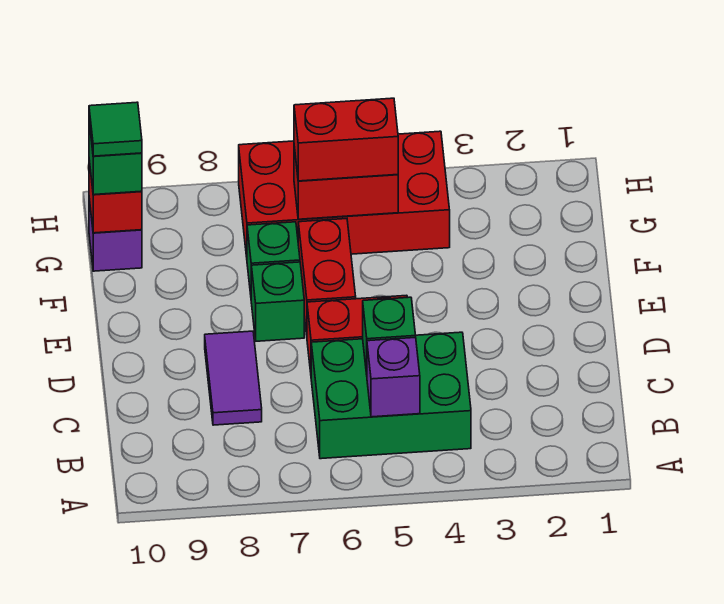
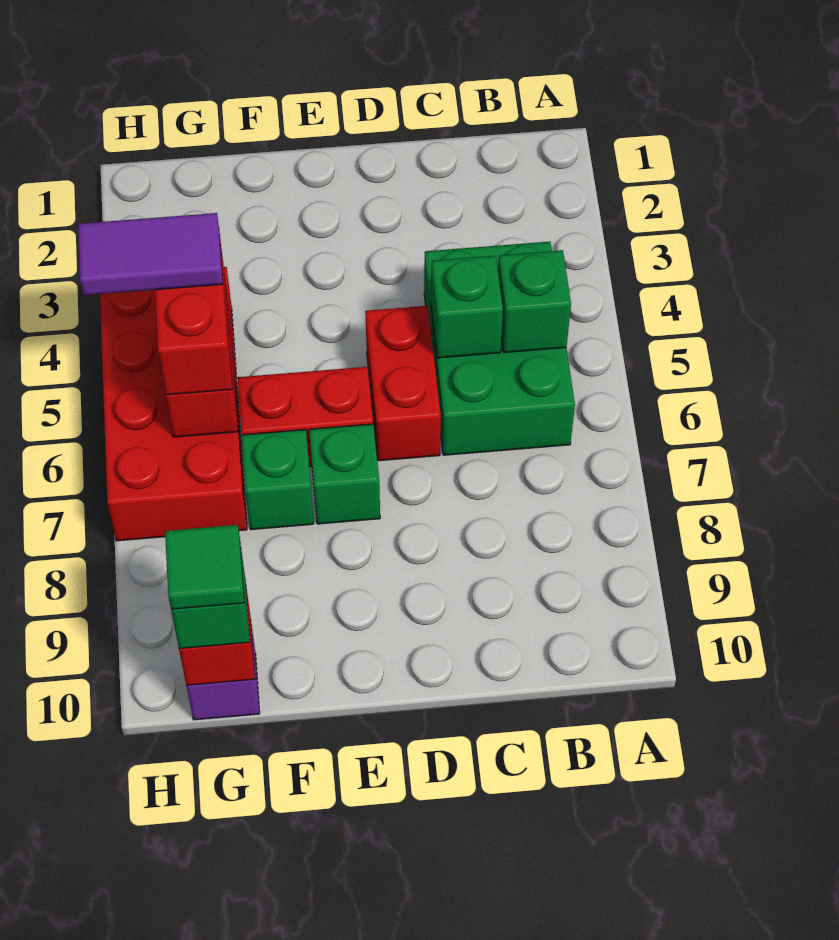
purple brick B5 level 2 -> green brick B5 level 2
purple tile C8:D8 level 1 -> purple tile G5:H5 level 4

